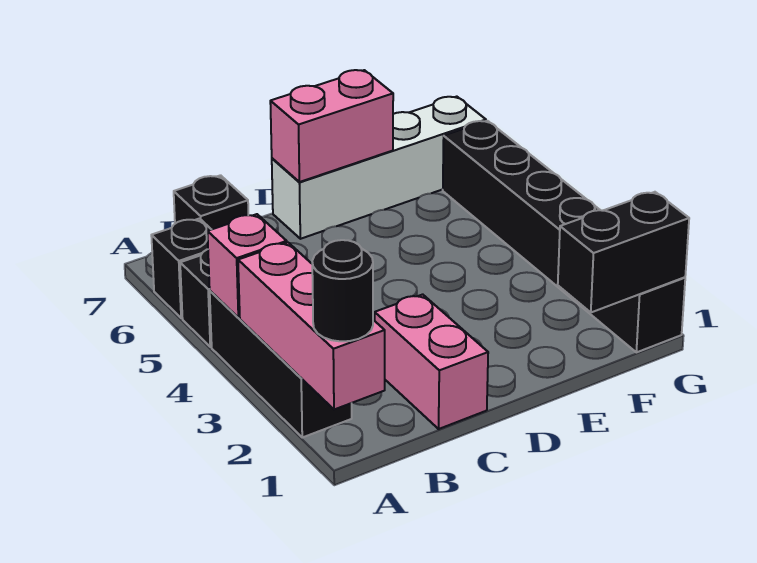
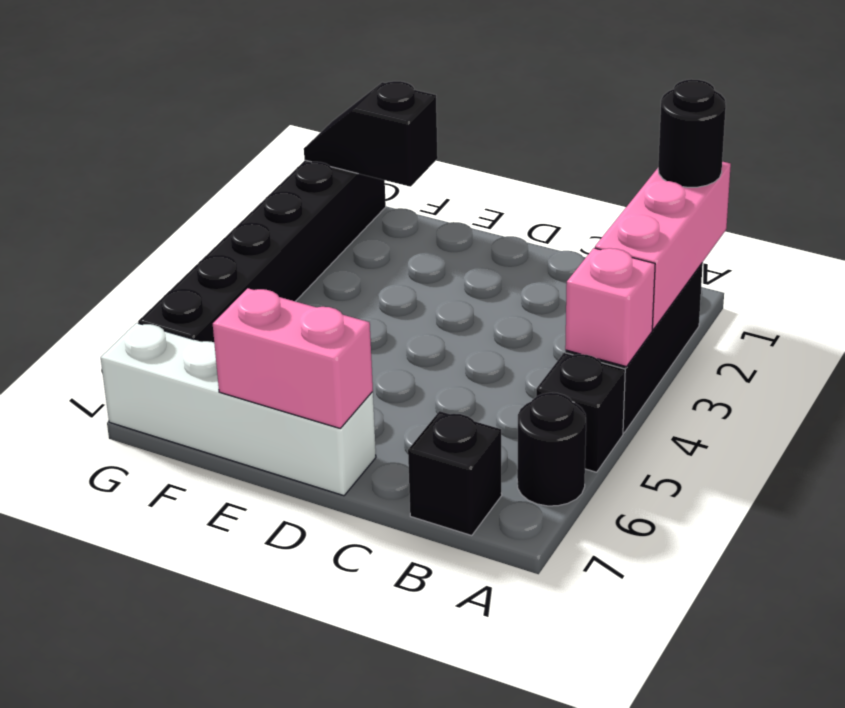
black brick A6 level 1 -> black round brick A6 level 1
pink brick C1:C2 level 1 -> none
black brick F1:G1 level 2 -> black slope F1:G1 level 2 top F

